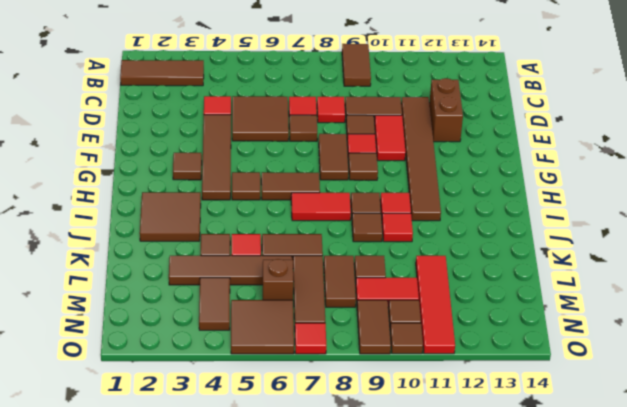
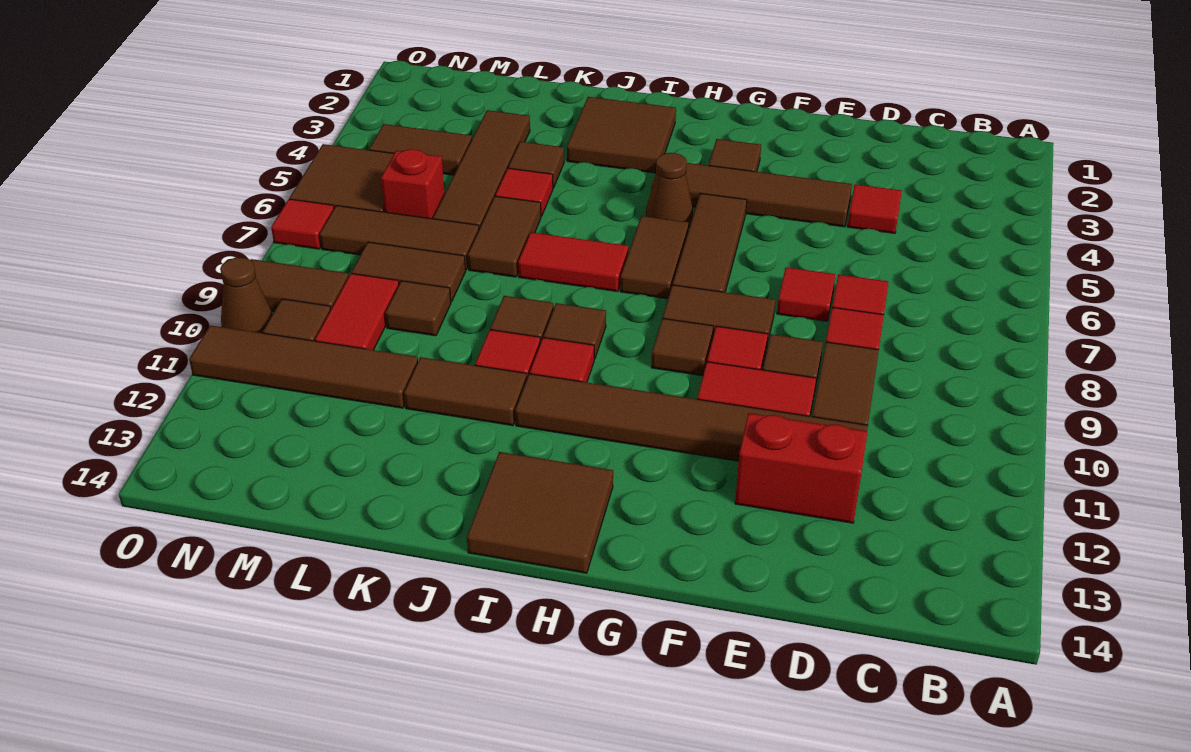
brown tile A9:B9 level 1 -> brown tile J11:K11 level 1
brown tile B1:B3 level 1 -> brown tile G5:G7 level 1
brown tile D5:E6 level 1 -> brown tile H13:I14 level 1
brown brick D12:E12 level 1 -> red brick D12:E12 level 1
brown tile E7 level 1 -> red tile E7 level 1
brown tile H5 level 1 -> brown cone H5 level 1
red tile I7:I8 level 1 -> red tile I7:J7 level 1
red tile L11:O11 level 1 -> brown tile L11:O11 level 1
brown brick M6 level 1 -> red brick M6 level 1
brown tile O10 level 1 -> brown cone O10 level 1

